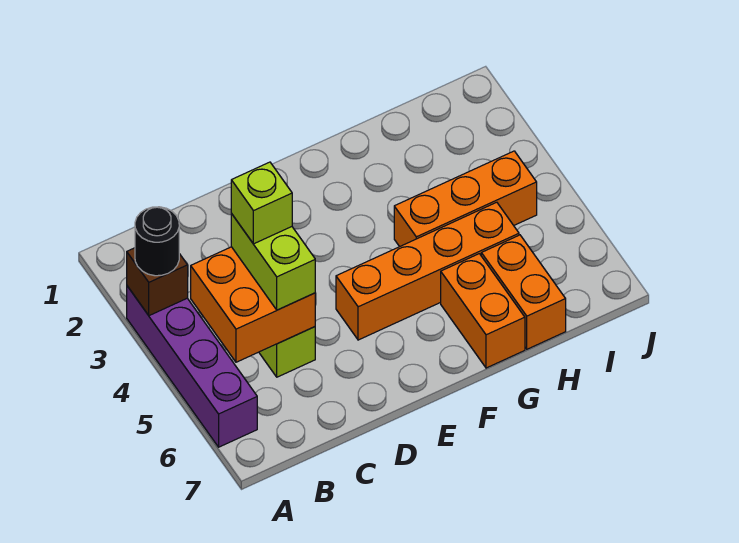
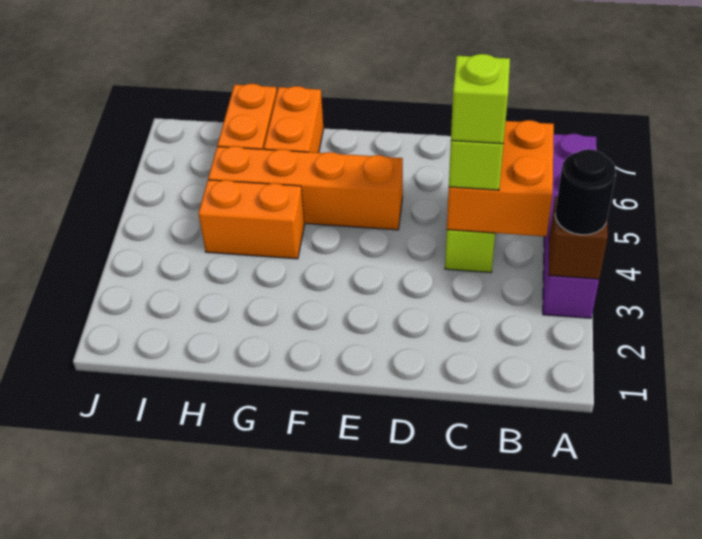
orange brick G4:I4 level 1 -> orange brick G4:H4 level 1

